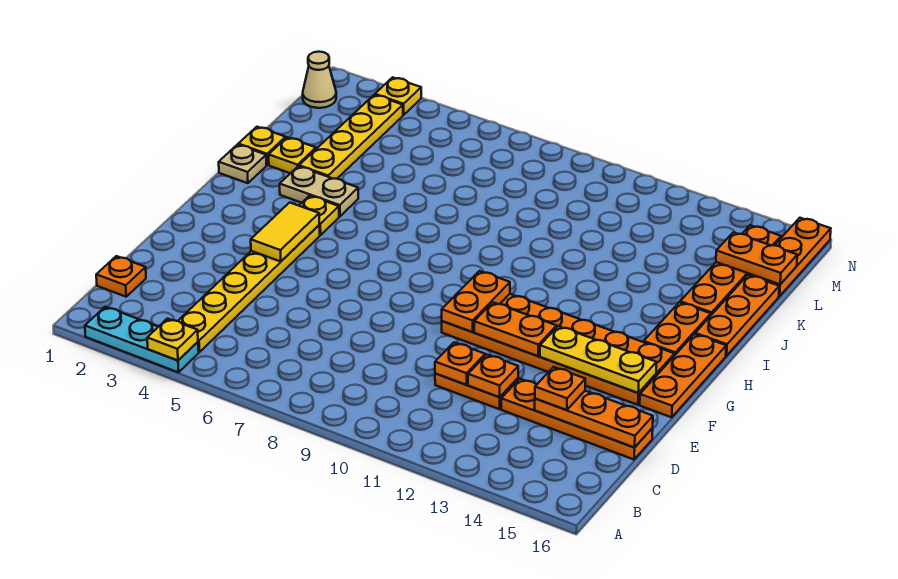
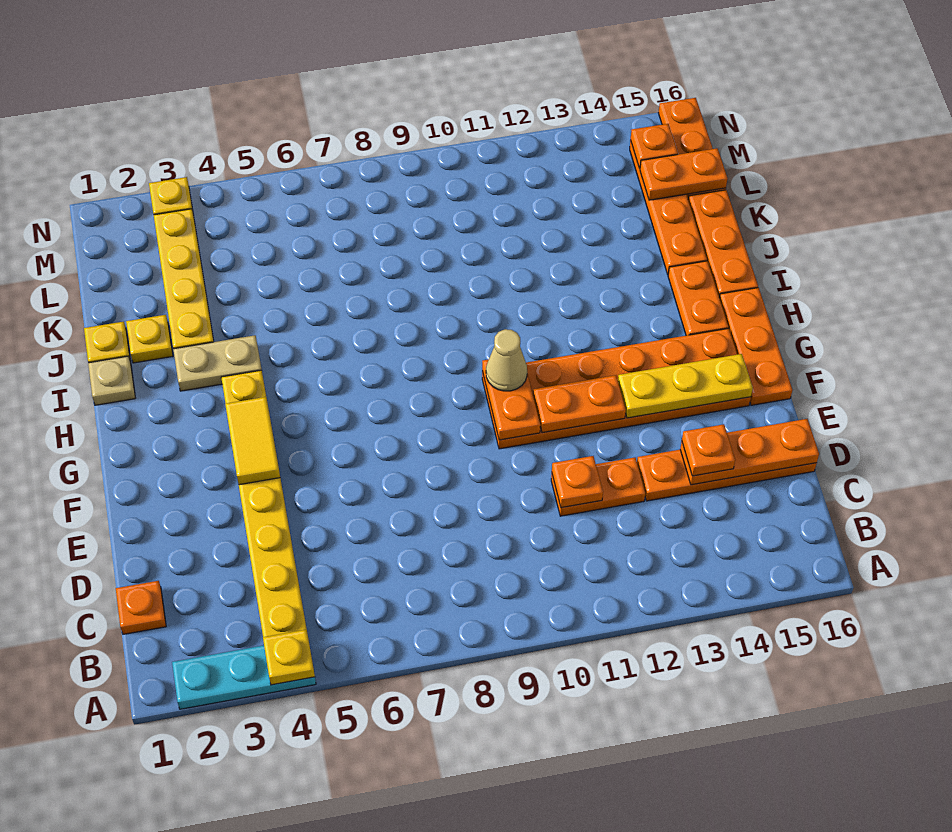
orange plate D12 level 2 -> orange plate M15 level 2
tan cone M1 level 1 -> tan cone G10 level 3

